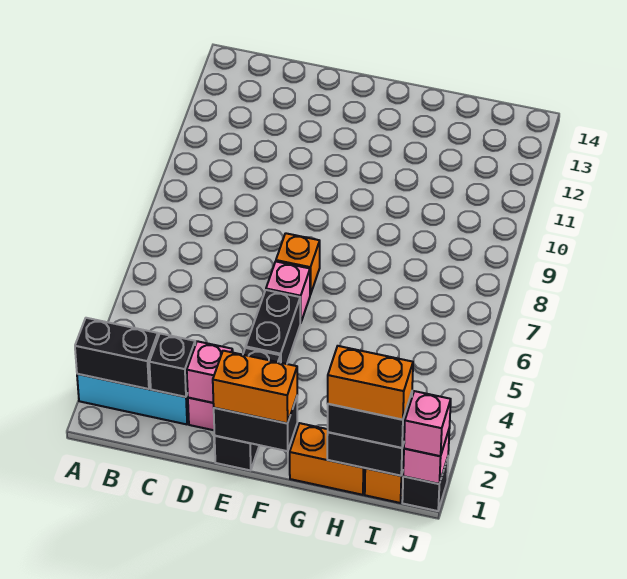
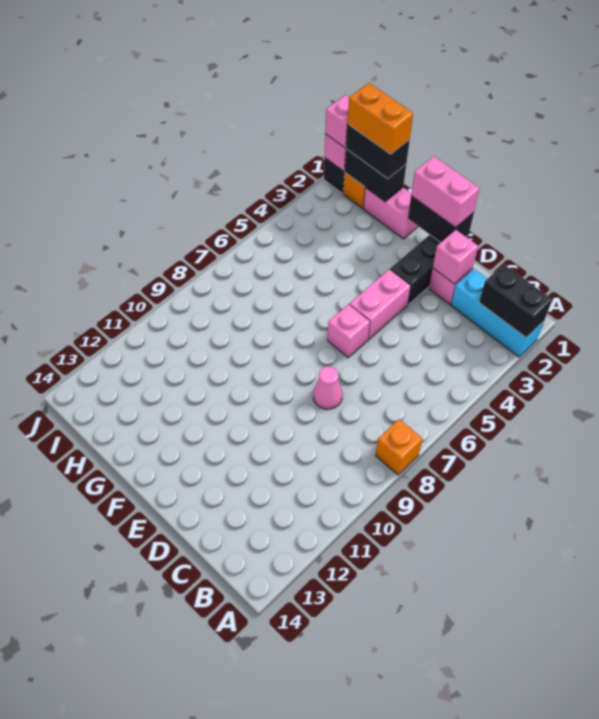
black brick C2 level 2 -> none
none -> pink cone D8 level 1
orange brick E1:F1 level 3 -> pink brick E1:F1 level 3
black brick E4:E5 level 1 -> pink brick E4:E5 level 1
orange brick E7 level 1 -> orange brick A8 level 1
orange brick G1:H1 level 1 -> pink brick G1:H1 level 1

